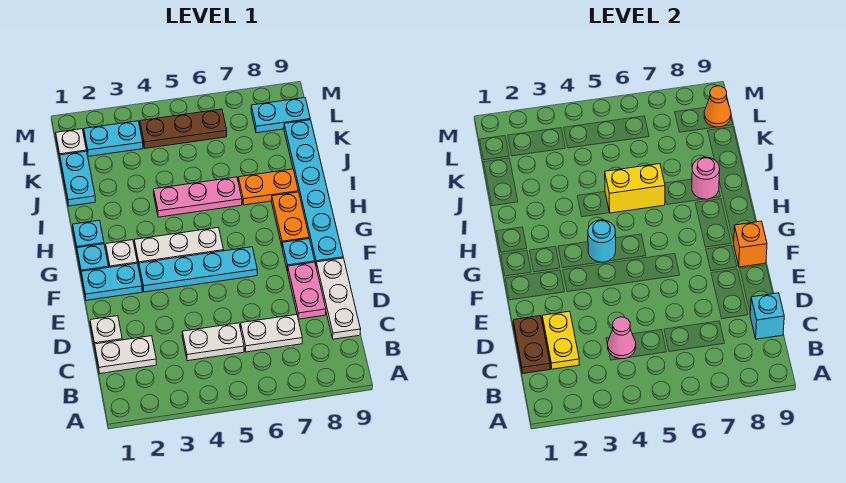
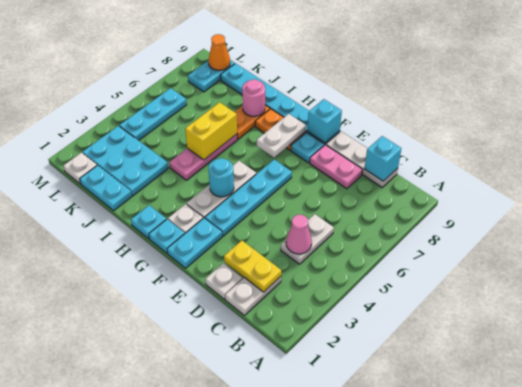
brown plate C1:D1 level 2 -> none
white plate C6:C7 level 1 -> white plate G7:G8 level 2
orange brick F9 level 2 -> cyan brick F9 level 2
cyan plate L2:L3 level 1 -> cyan plate J2:L3 level 1
brown plate L4:L6 level 1 -> cyan plate L4:L6 level 1

